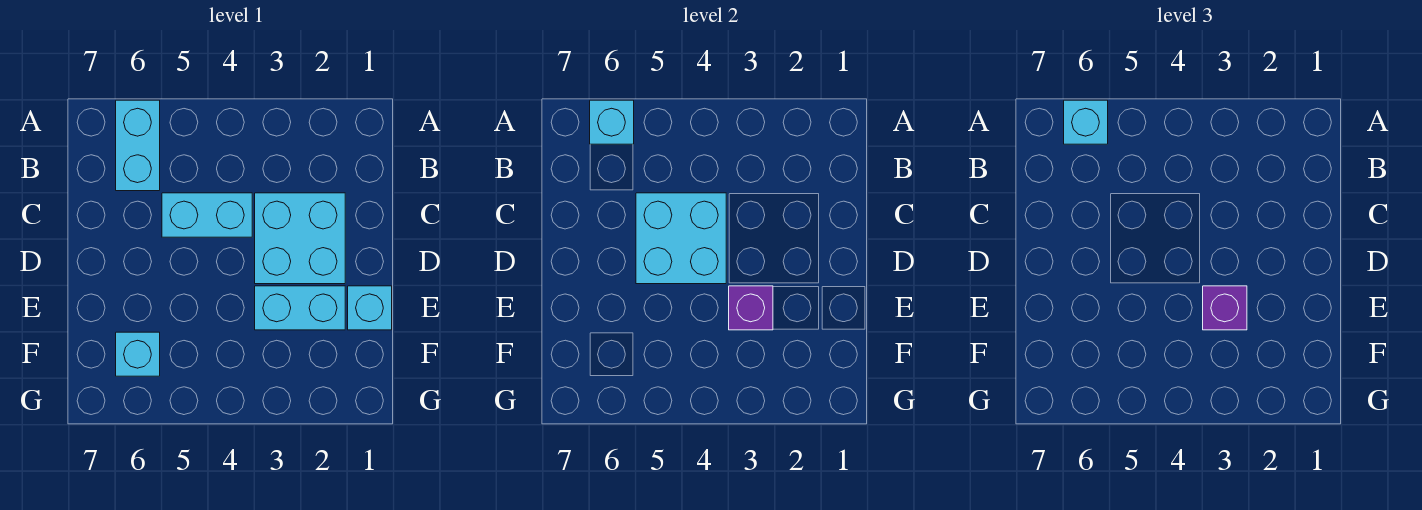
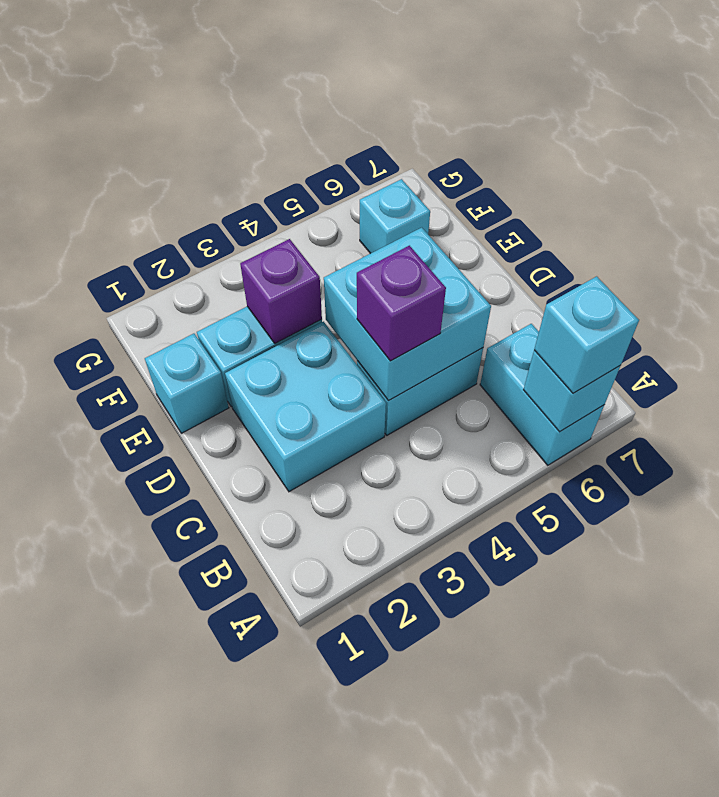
purple brick E3 level 3 -> purple brick C4 level 3

